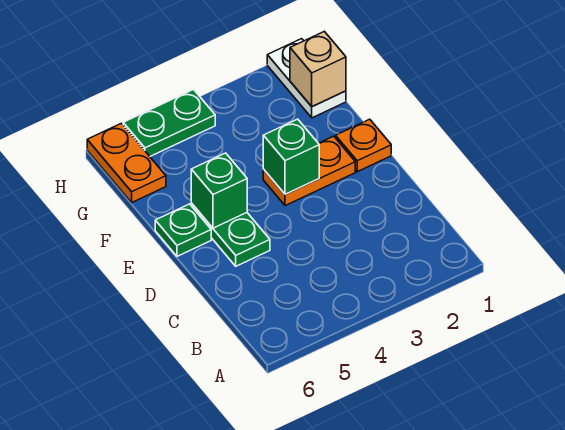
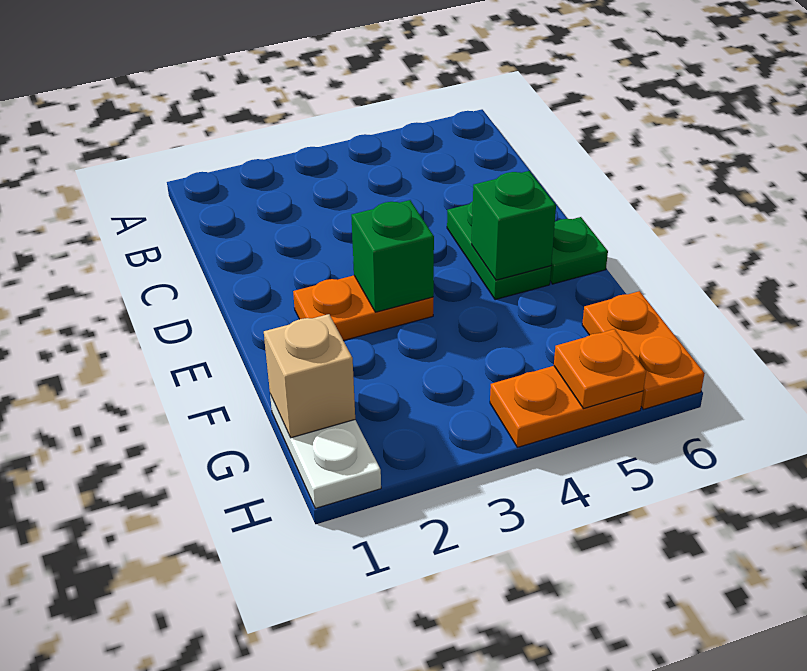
orange plate E1 level 1 -> orange plate H5 level 2
green plate H4:H5 level 1 -> orange plate H4:H5 level 1

